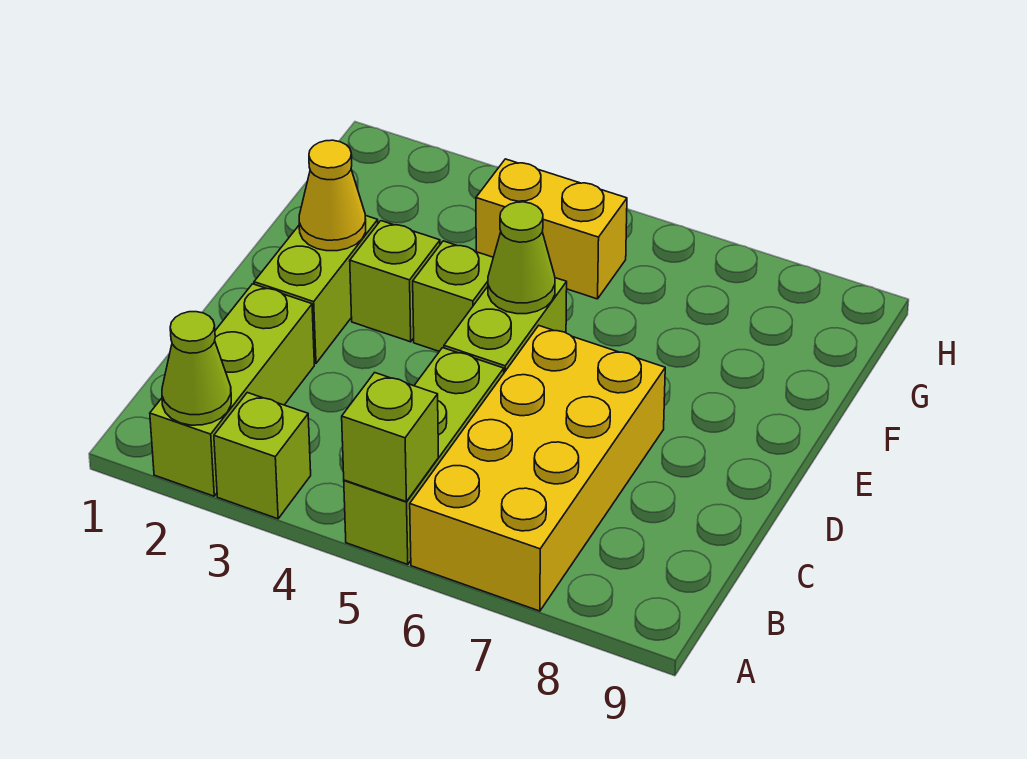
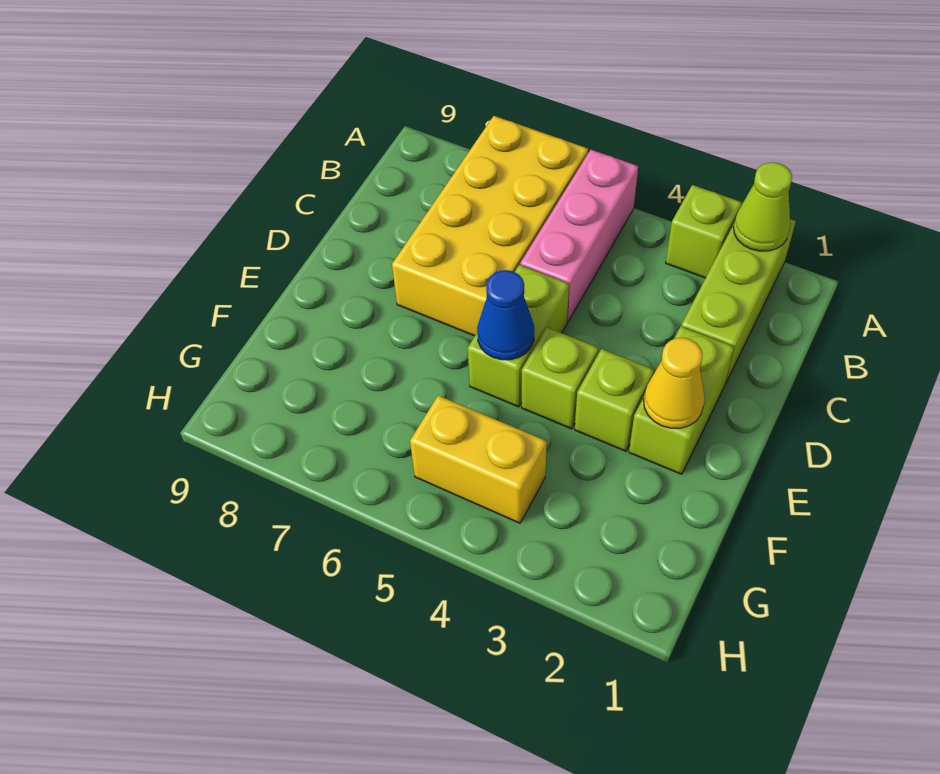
lime brick A5:C5 level 1 -> pink brick A5:C5 level 1
lime brick A5 level 2 -> none
lime cone E5 level 2 -> blue cone E5 level 2

